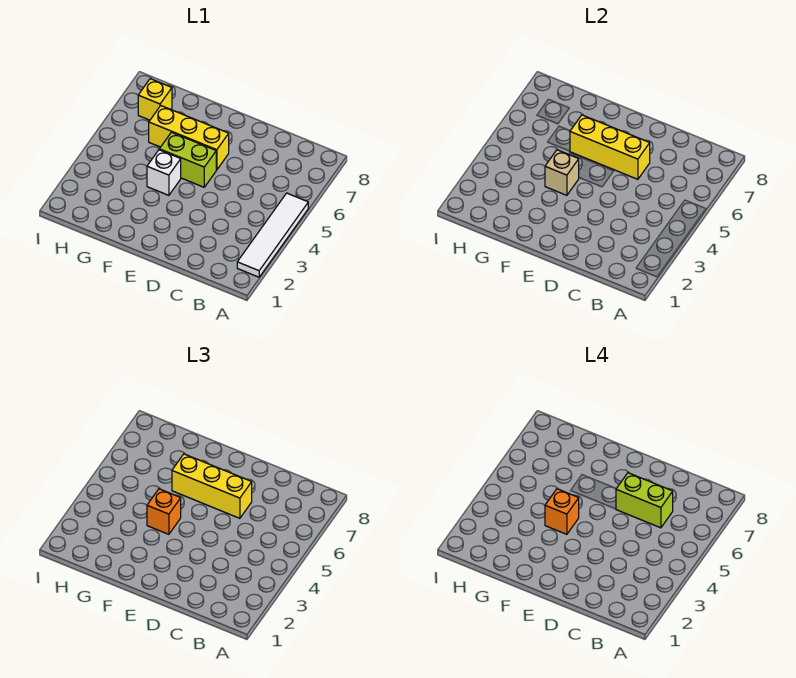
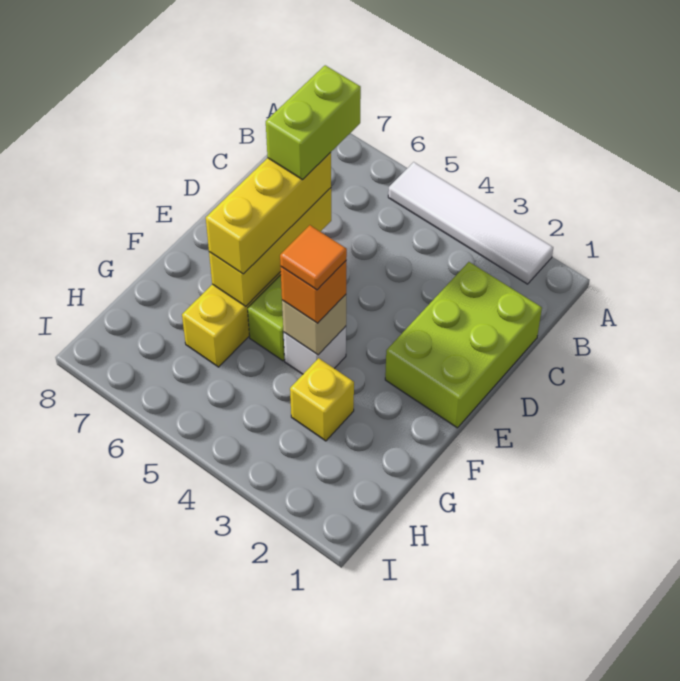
none -> lime brick C1:E2 level 1
orange brick F4 level 4 -> orange tile F4 level 4
yellow brick H7 level 1 -> yellow brick G3 level 1

